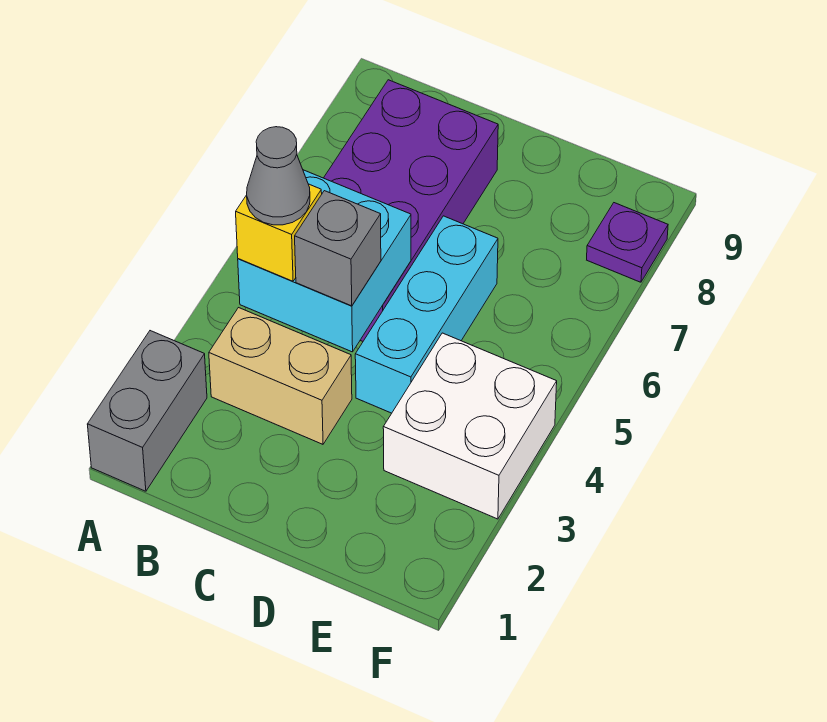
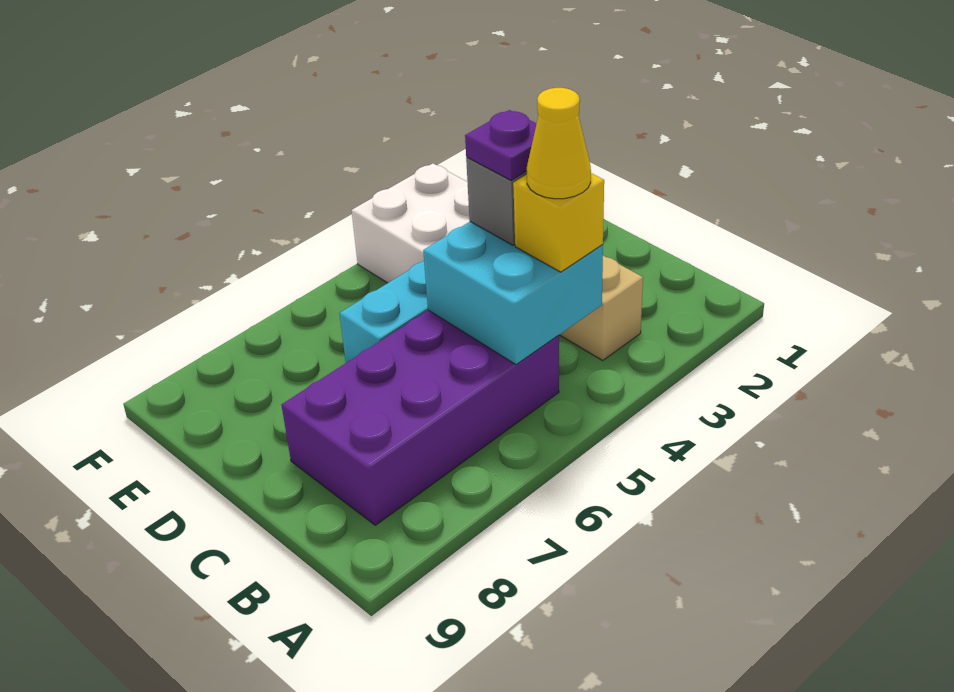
grey brick A1:A2 level 1 -> none
grey cone B4 level 4 -> yellow cone B4 level 4
purple plate F8 level 1 -> purple plate C4 level 4

